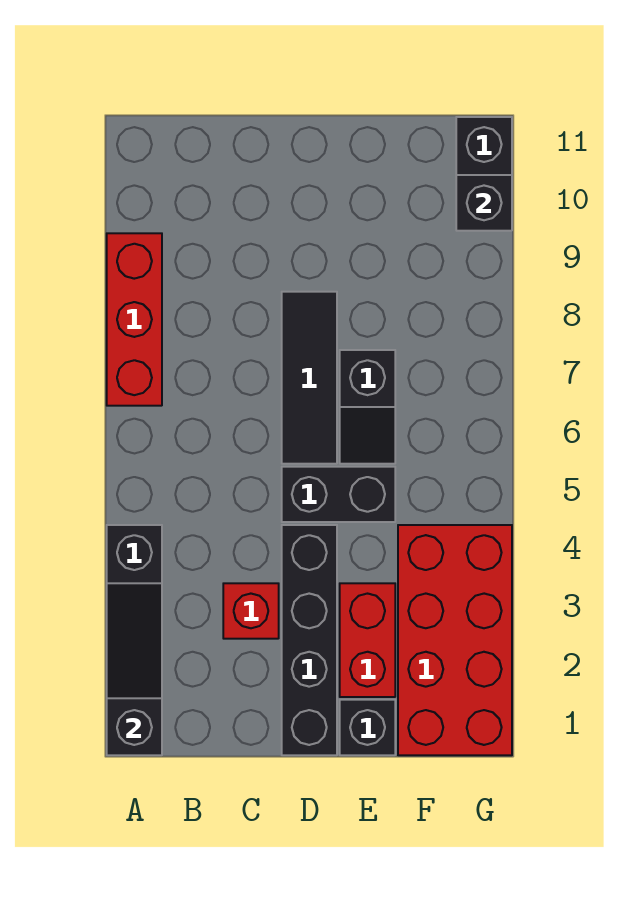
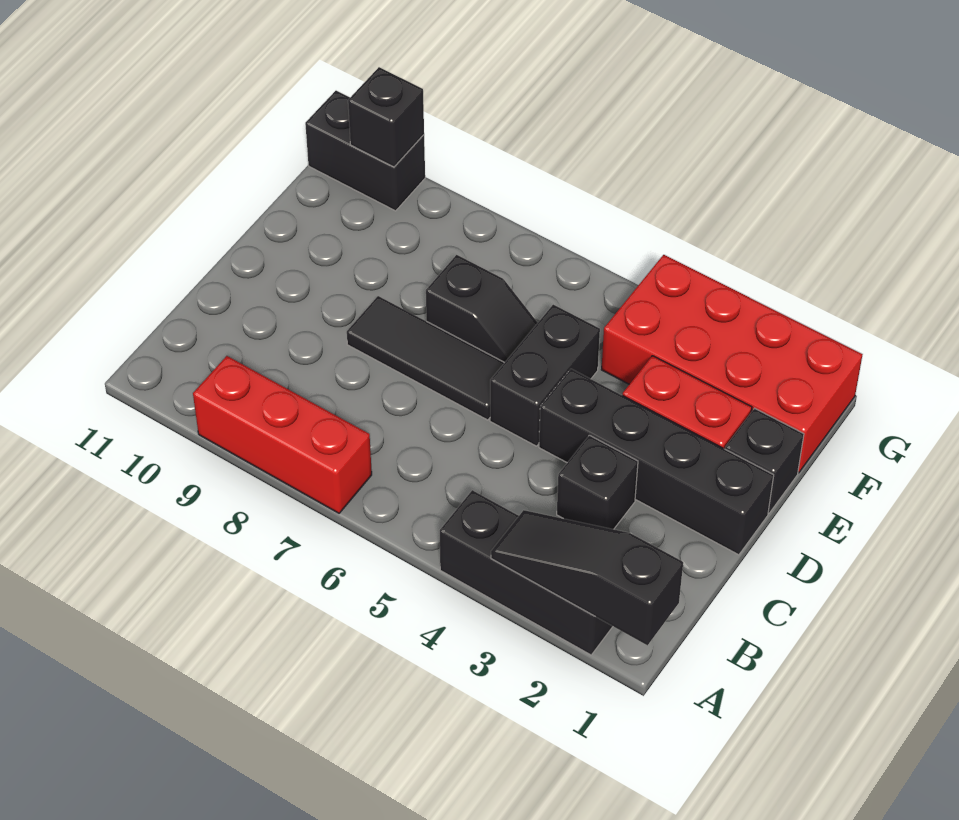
red brick C3 level 1 -> black brick C3 level 1

